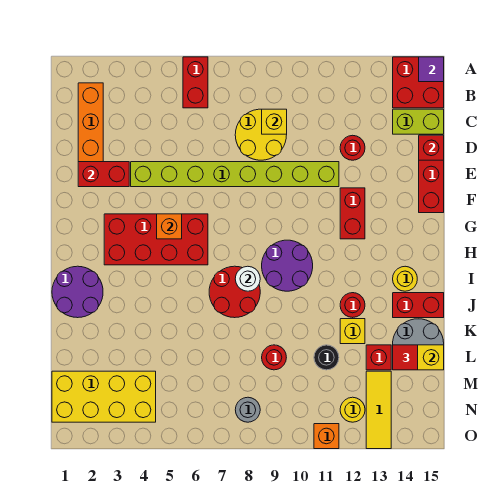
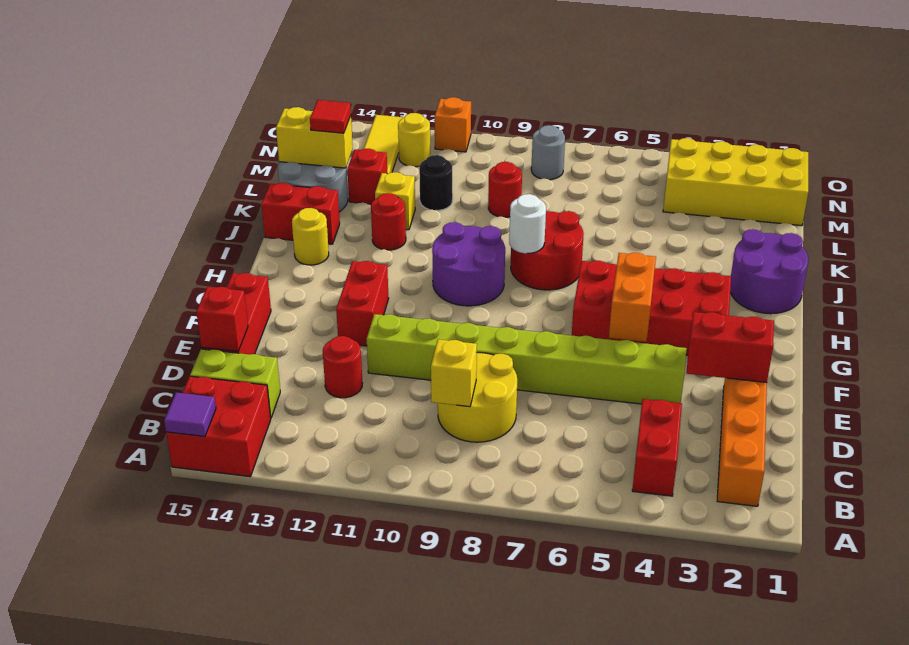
red brick A6:B6 level 1 -> red brick B4:C4 level 1
orange brick G5 level 2 -> orange brick F5:G5 level 2

